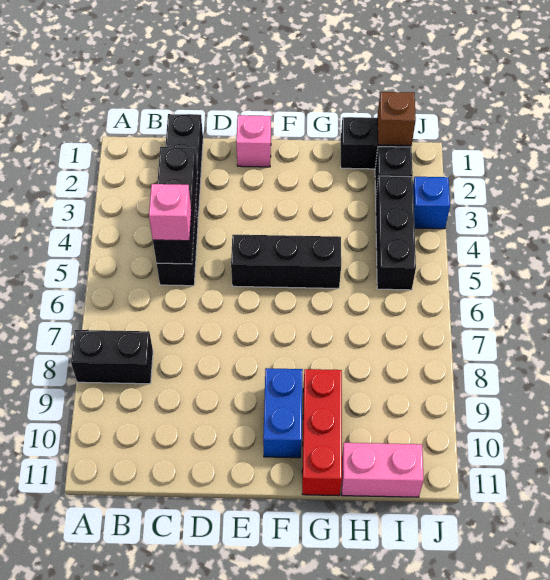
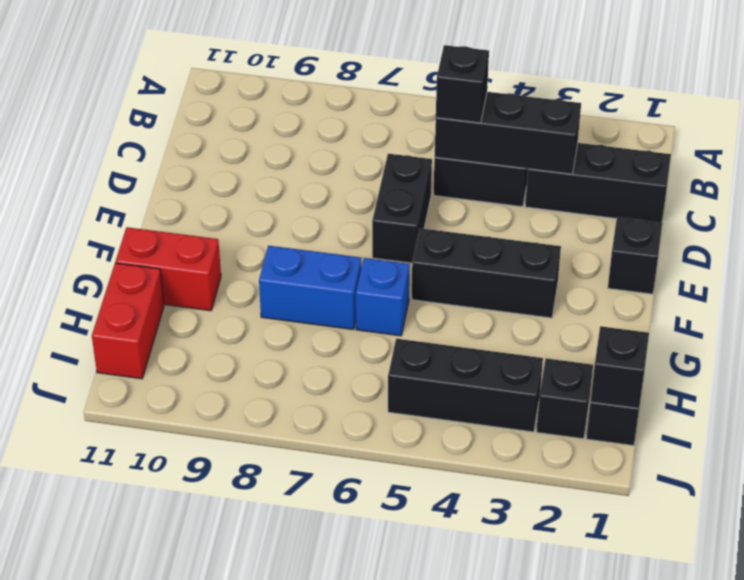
black brick A8:B8 level 1 -> black brick D6:E6 level 1
pink brick C5 level 3 -> black brick C5 level 3
pink brick E1 level 1 -> black brick E1 level 1
black brick E5:G5 level 1 -> black brick F3:F5 level 1
blue brick F9:F10 level 1 -> blue brick G7:G8 level 1
red brick G9:G11 level 1 -> red brick G10:G11 level 1
pink brick H11:I11 level 1 -> red brick H11:I11 level 1
brown brick I1 level 2 -> black brick I1 level 2
blue brick J3 level 1 -> blue brick G6 level 1

